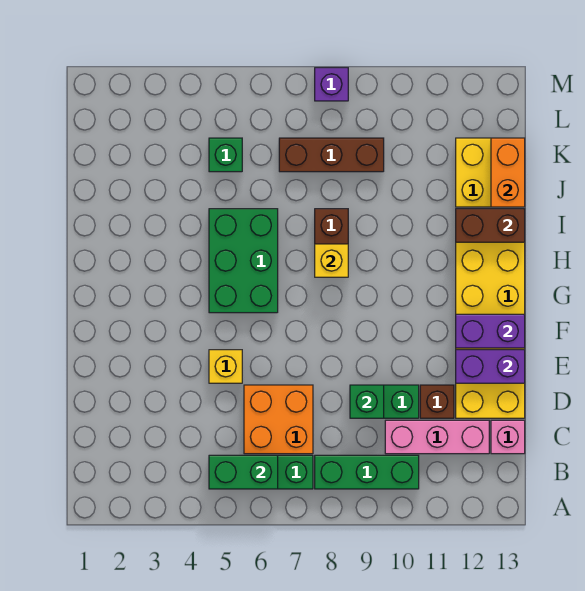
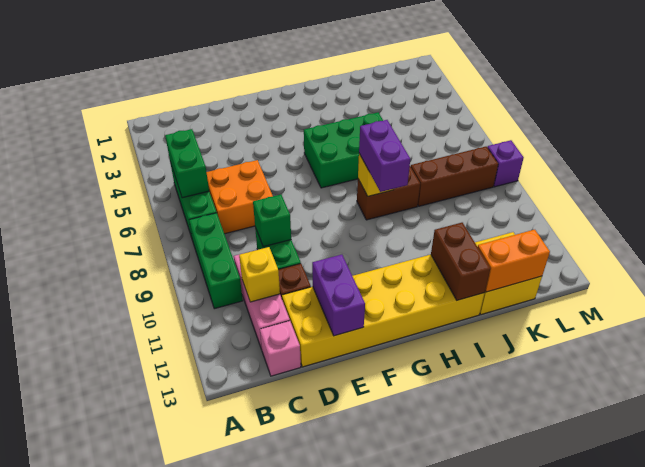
yellow brick E5 level 1 -> yellow brick C11 level 2
purple brick F12:F13 level 2 -> purple brick H8:H9 level 3
green brick K5 level 1 -> none
brown brick K7:K9 level 1 -> brown brick J8:L8 level 1

